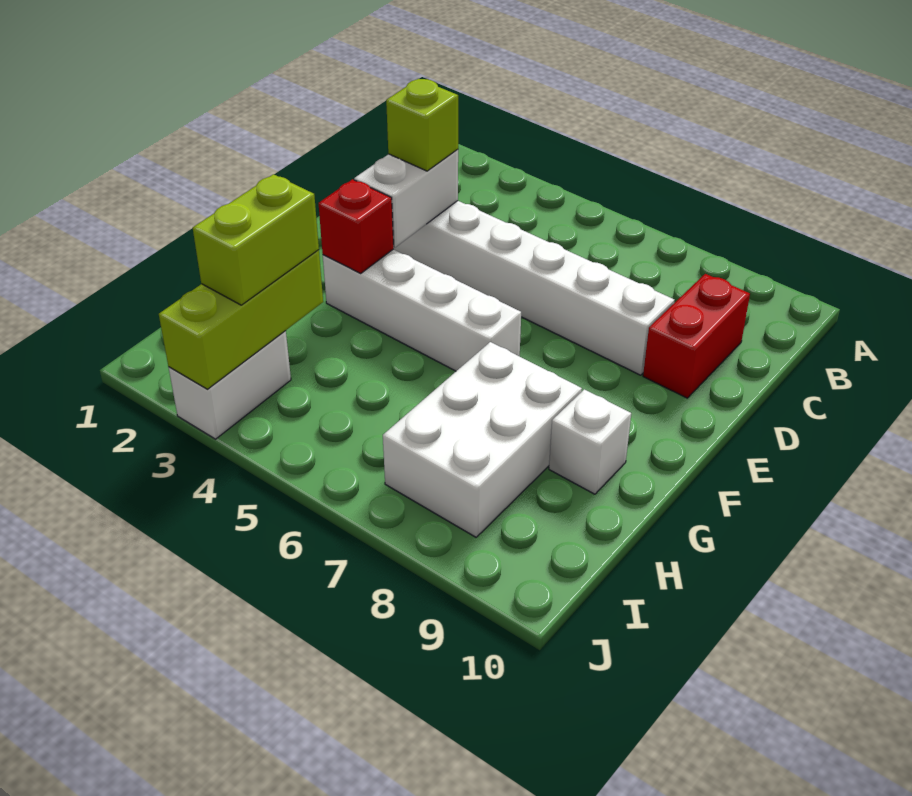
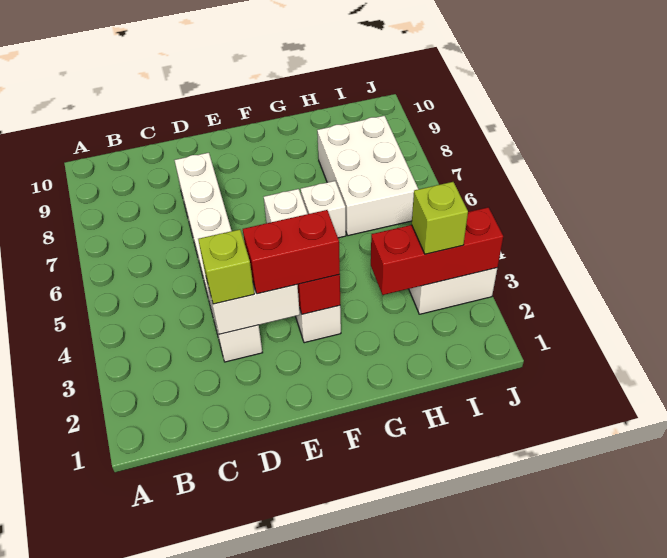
red brick C9:D9 level 1 -> red brick E3:F3 level 3
white brick G7:I8 level 1 -> white brick H6:I8 level 1
white brick G9 level 1 -> white brick G6 level 1
lime brick H3:J3 level 2 -> red brick H3:J3 level 2
lime brick H3:I3 level 3 -> lime brick I3 level 3

